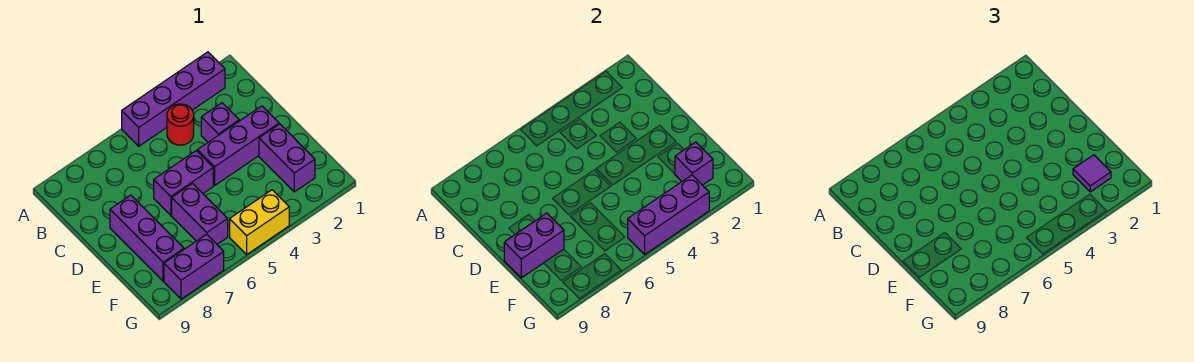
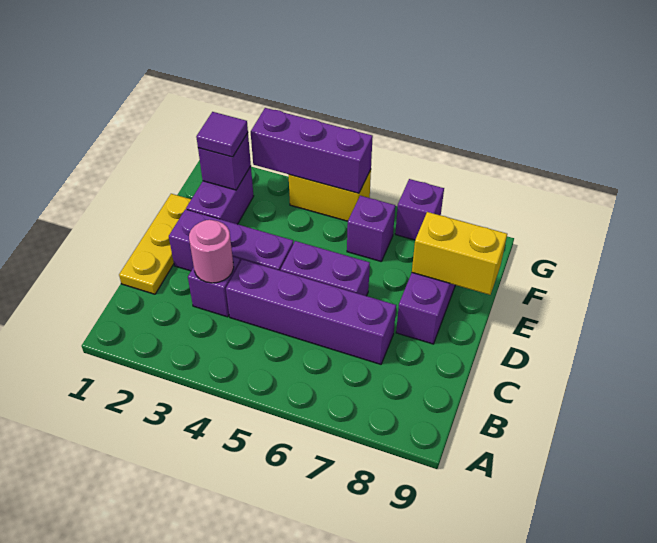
purple brick A2:A5 level 1 -> purple brick C4:C7 level 1
red round brick B4 level 1 -> none
none -> yellow plate C1:E1 level 1
none -> pink round brick C3 level 2
purple brick E6:F6 level 1 -> purple brick F6 level 1
purple brick E8:E9 level 2 -> yellow brick E8:E9 level 2
purple brick G7:G8 level 1 -> purple brick G7 level 1

